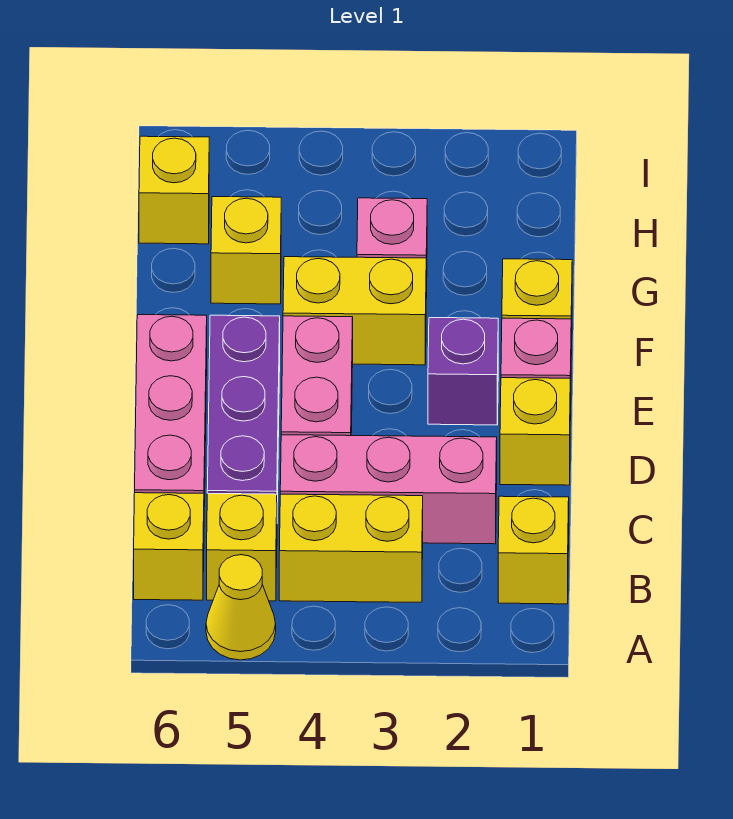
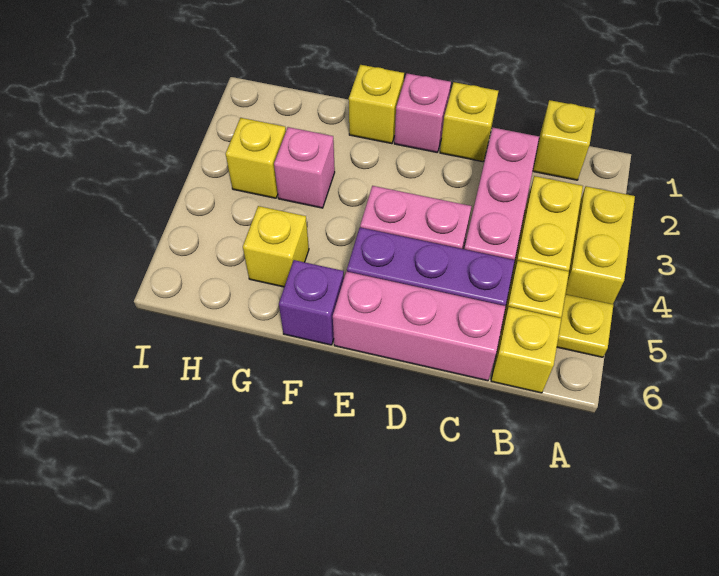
yellow cone A5 level 1 -> yellow plate A5 level 1
purple brick E2 level 1 -> purple brick F6 level 1
yellow brick F3:F4 level 1 -> yellow brick A3:A4 level 1
yellow brick H6 level 1 -> yellow brick H3 level 1

